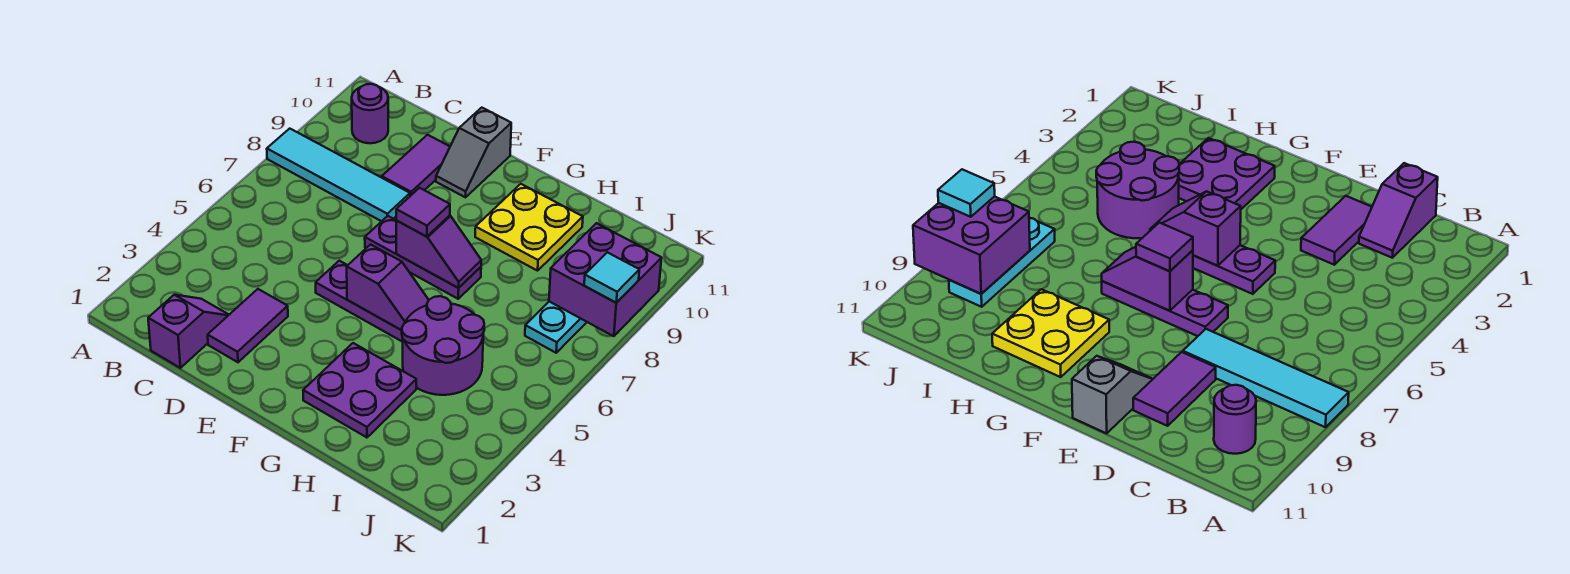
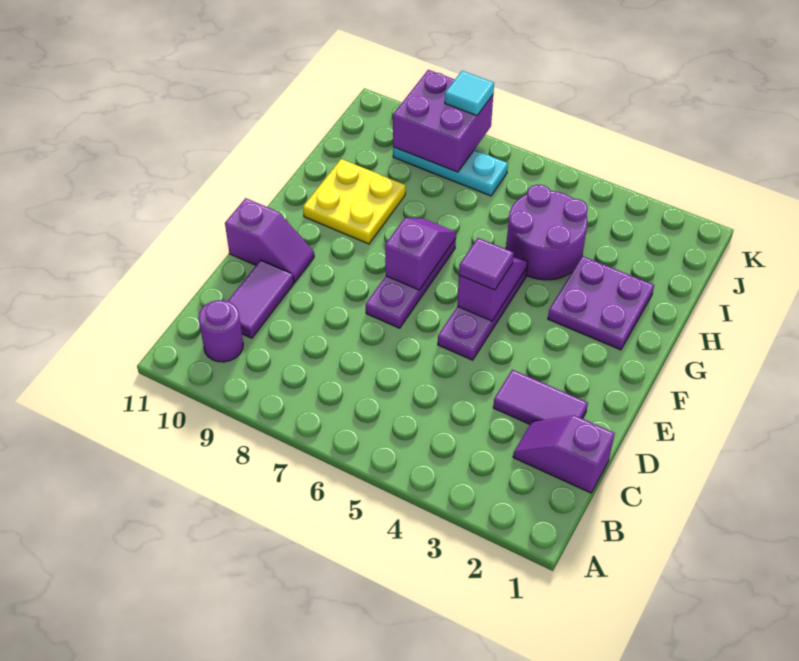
cyan tile A8:D8 level 1 -> none
purple tile D9:D10 level 1 -> purple tile C10:D10 level 1
grey slope E10:E11 level 1 top 11 -> purple slope E10:E11 level 1 top 11
purple tile F7 level 3 -> purple tile F5 level 3

